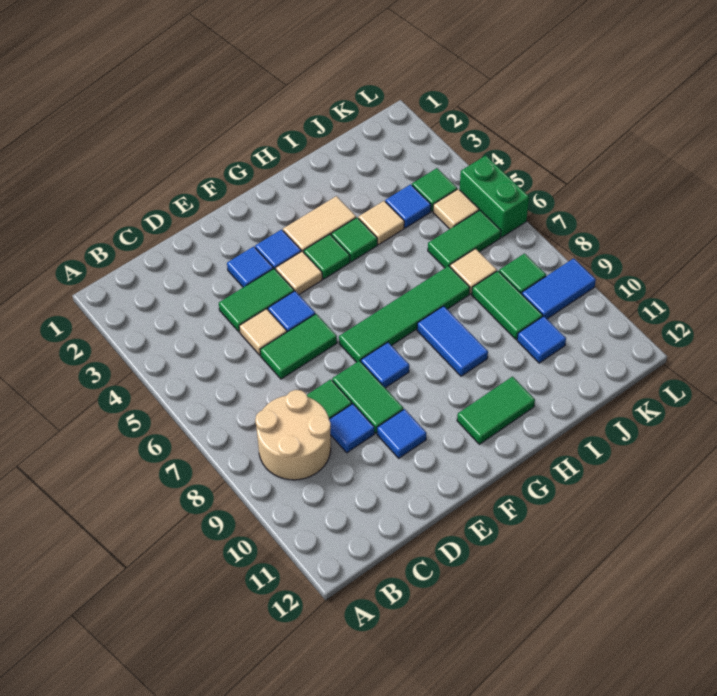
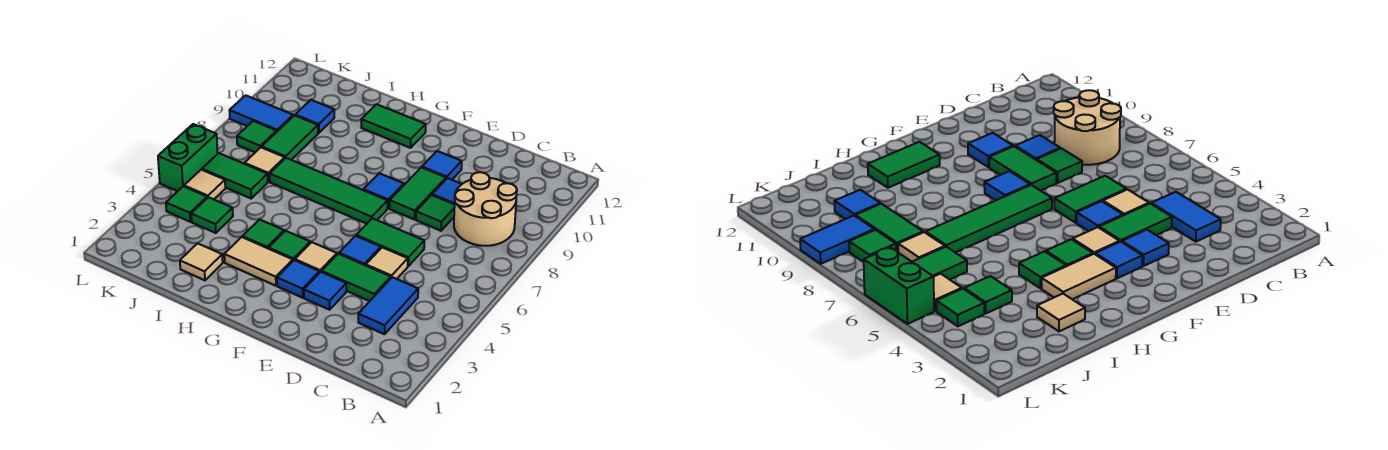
blue tile H8:H9 level 1 -> blue tile C3:C4 level 1
tan tile I4 level 1 -> tan tile I2 level 1
blue tile J4 level 1 -> green tile J4 level 1

